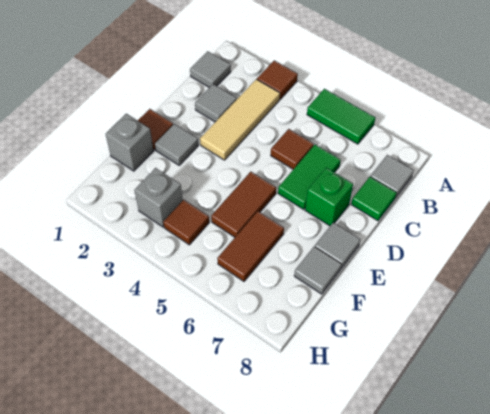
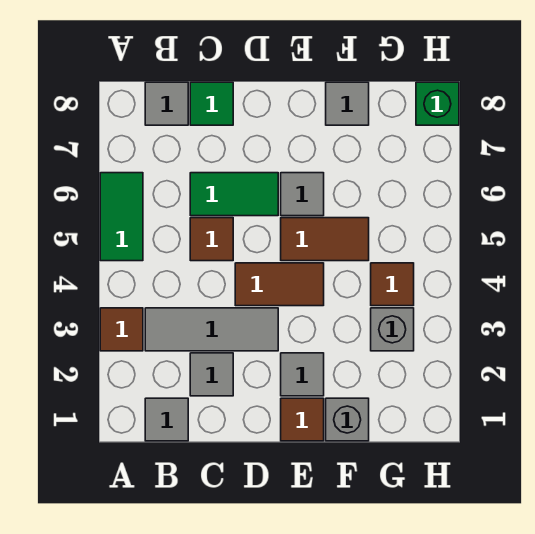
tan tile B3:D3 level 1 -> grey tile B3:D3 level 1
green brick D7 level 1 -> green brick H8 level 1
grey tile E8 level 1 -> grey tile E6 level 1
brown tile F6:G6 level 1 -> brown tile D4:E4 level 1

